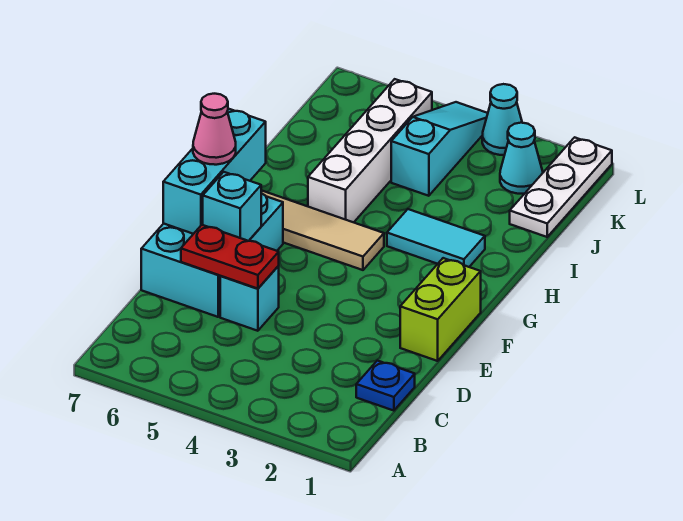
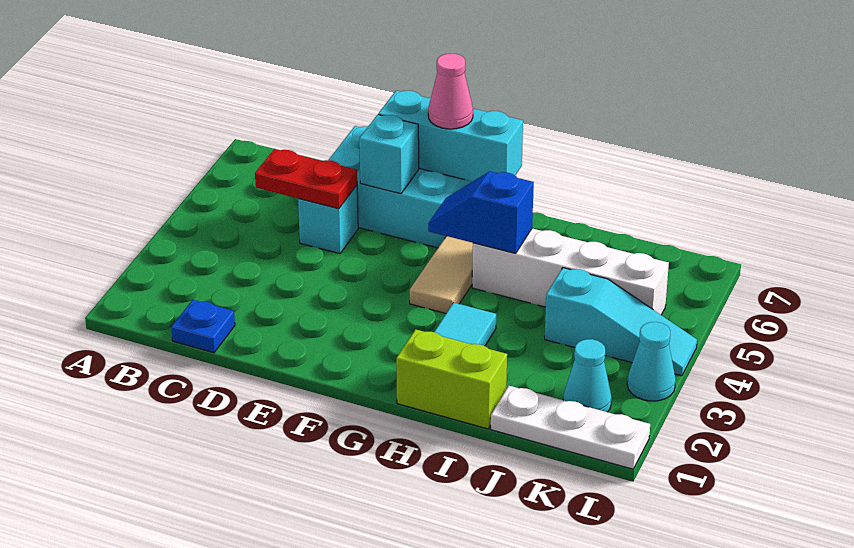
red plate D5:D6 level 2 -> red plate C5:D5 level 2
lime brick E1:F1 level 1 -> lime brick H1:I1 level 1
none -> blue slope G5:H5 level 2 top H

